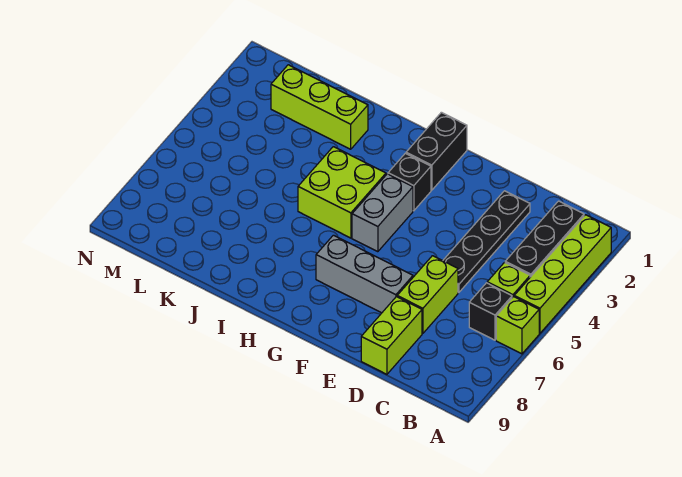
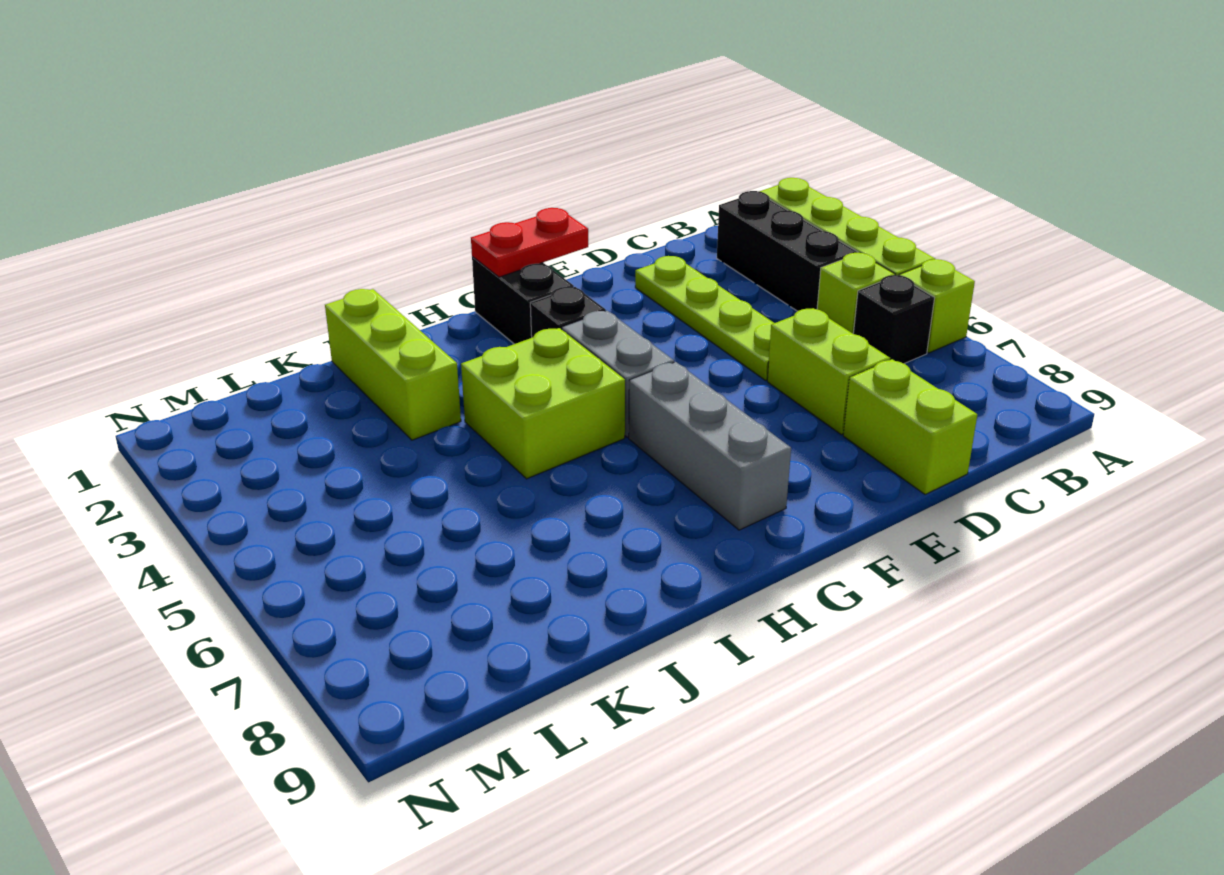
black plate D2:D5 level 1 -> lime plate D2:D5 level 1
grey brick E7:G7 level 1 -> grey brick G6:G8 level 1
none -> red plate F1:G1 level 2
lime brick J2:L2 level 1 -> lime brick J1:J3 level 1

